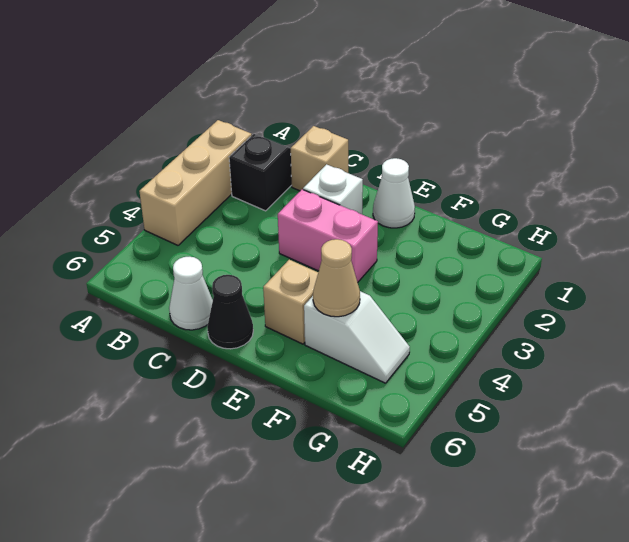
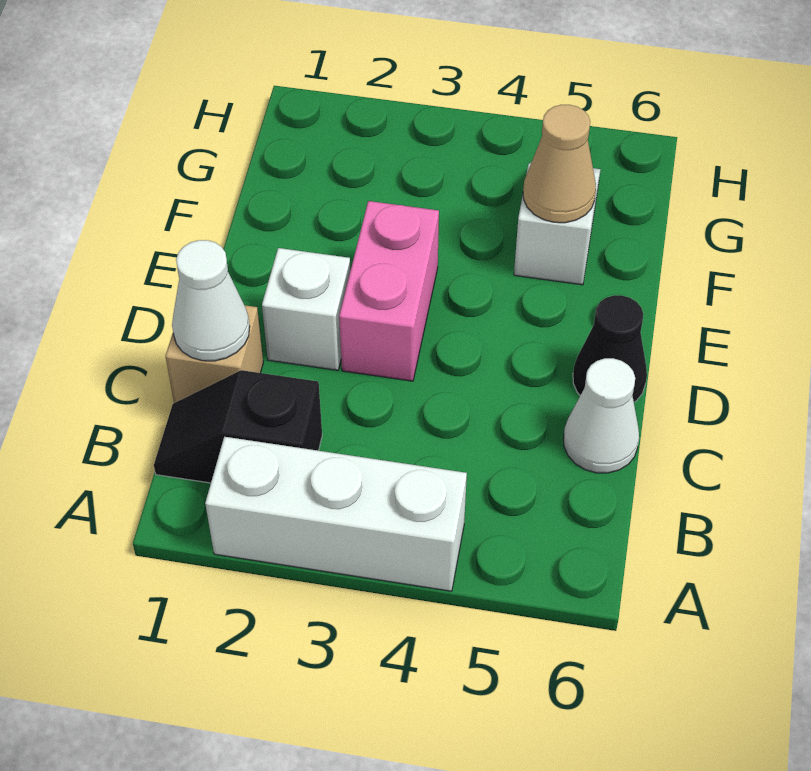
tan brick A2:A4 level 1 -> white brick A2:A4 level 1
white cone E1 level 1 -> white cone C1 level 2
tan brick E5 level 1 -> none

